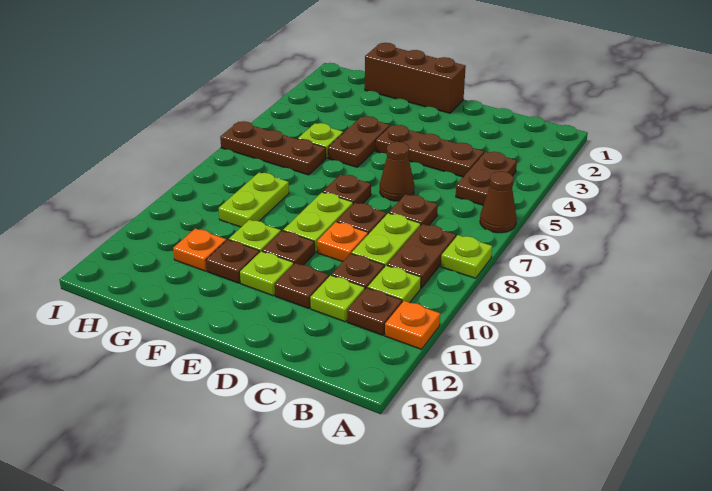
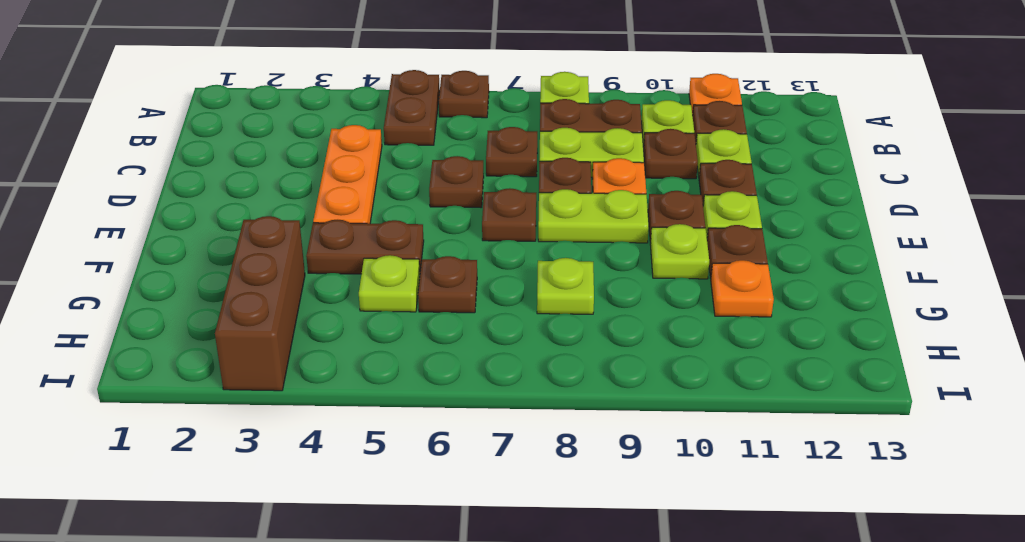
brown cone A6 level 1 -> brown plate A6 level 1
brown plate B4:B5 level 1 -> brown plate A5:B5 level 1
brown plate C4:E4 level 1 -> orange plate C4:E4 level 1
brown cone D6 level 1 -> brown plate D6 level 1
brown brick E1:G1 level 1 -> brown brick G3:I3 level 1
brown plate G6:I6 level 1 -> brown plate G6 level 1
lime plate G8:G9 level 1 -> lime plate G8 level 1

